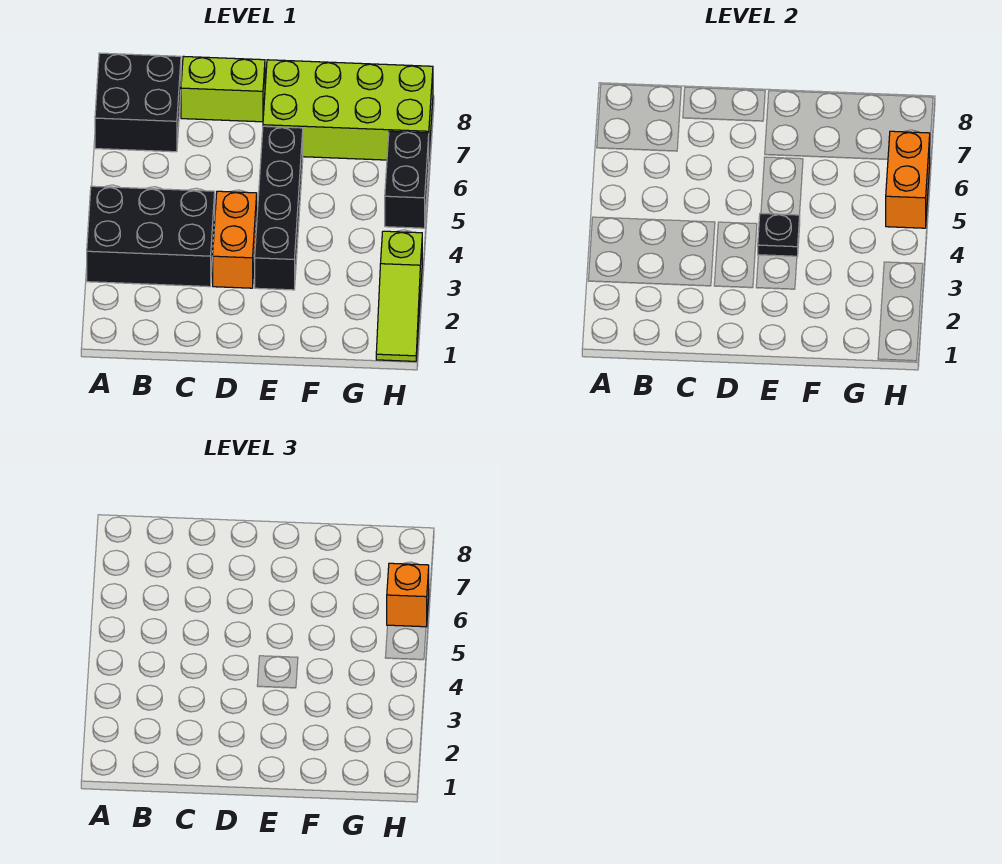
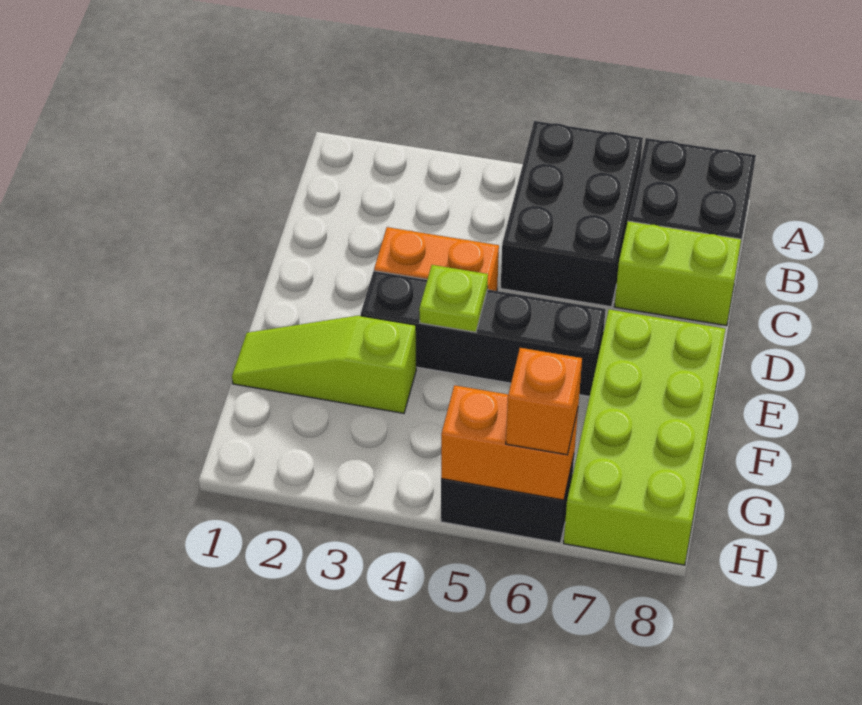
black brick A3:C4 level 1 -> black brick A5:C6 level 1
lime brick C8:D8 level 1 -> lime brick C7:C8 level 1
black plate E4 level 2 -> lime plate E4 level 2
lime slope H1:H3 level 1 top 3 -> lime slope F1:F3 level 1 top 3

